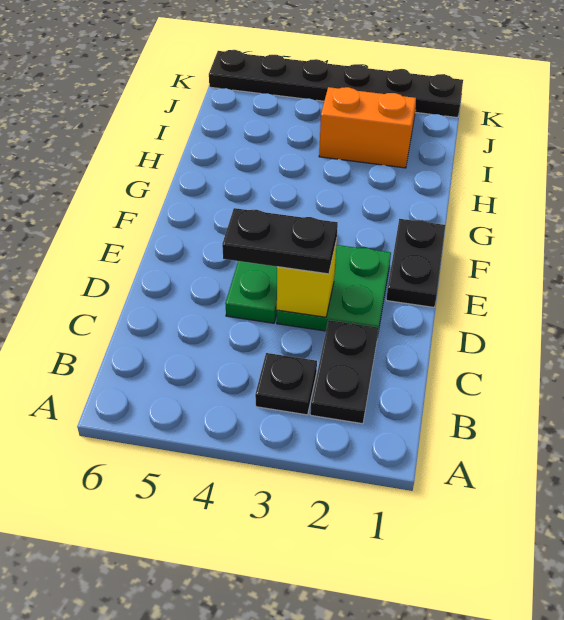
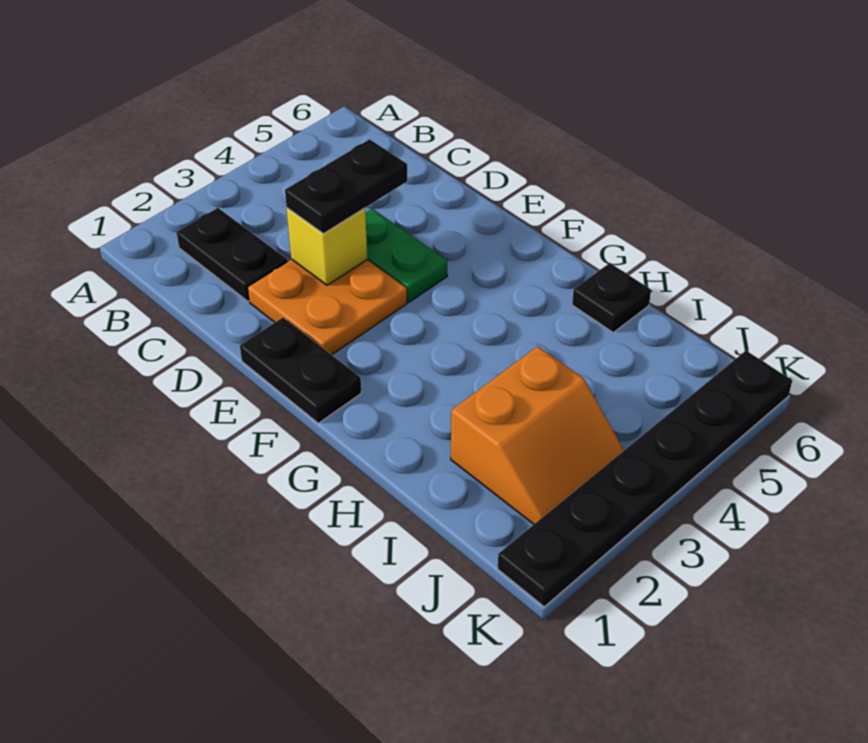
black plate B3 level 1 -> black plate H6 level 1
green plate D2:E3 level 1 -> orange plate D2:E3 level 1

